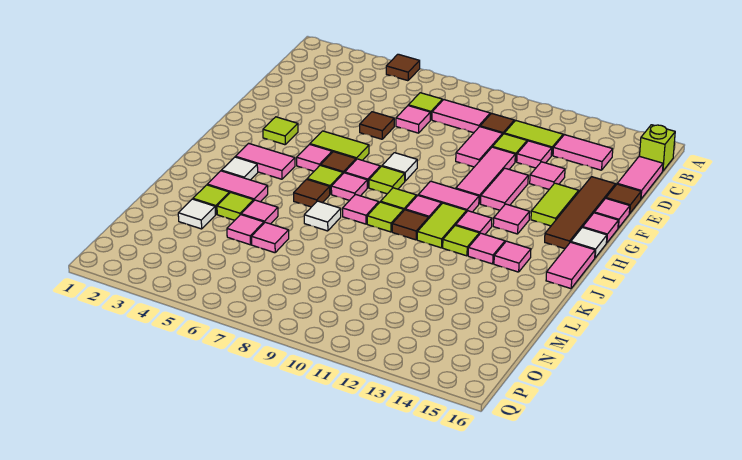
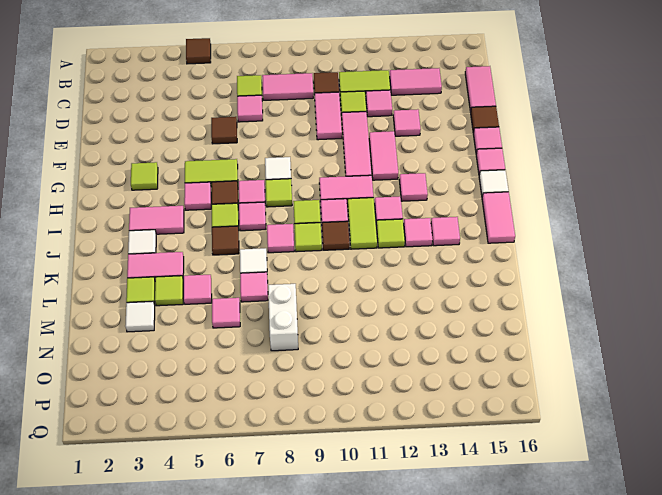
lime brick B16 level 1 -> none
brown tile E15:H15 level 1 -> none
lime tile F14:G14 level 1 -> none
pink tile M5 level 1 -> pink tile L7 level 1
none -> white brick M8:N8 level 1

